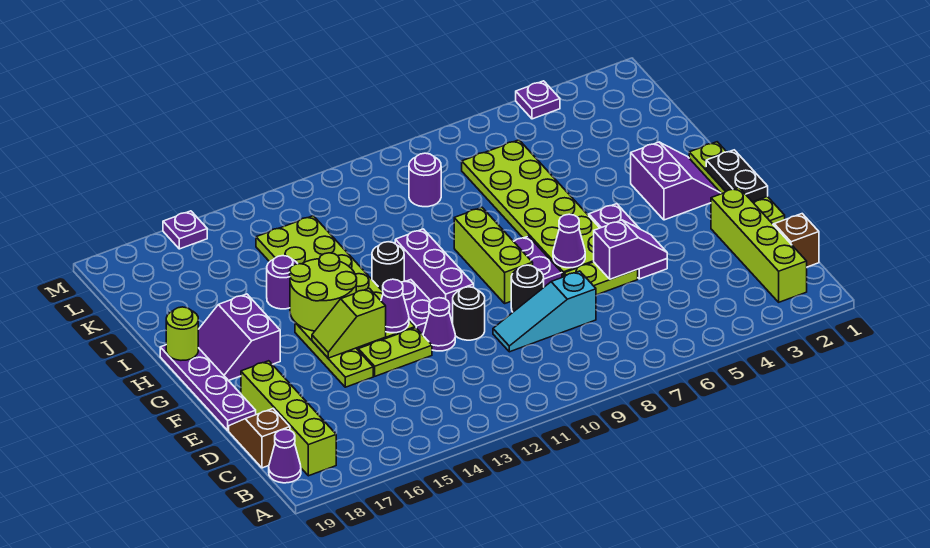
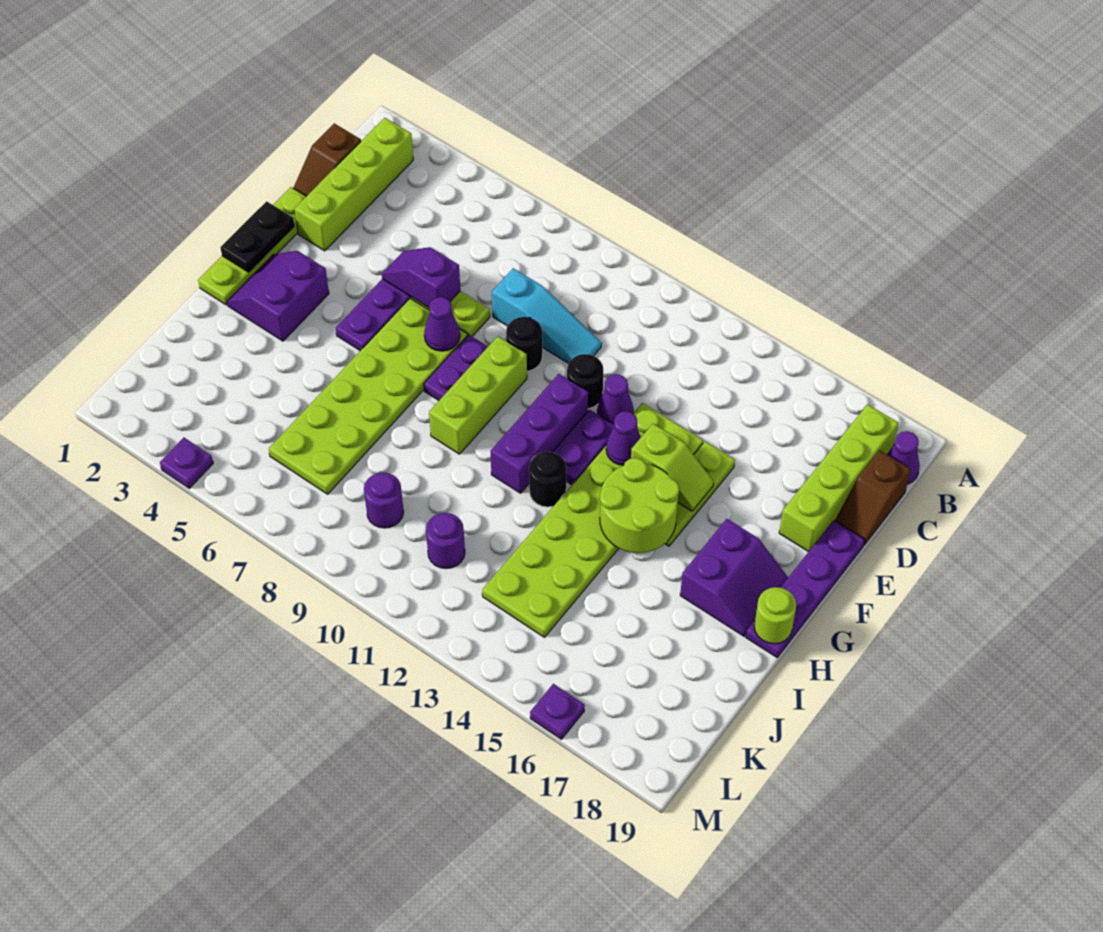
purple round brick I15 level 1 -> purple round brick K11 level 1

